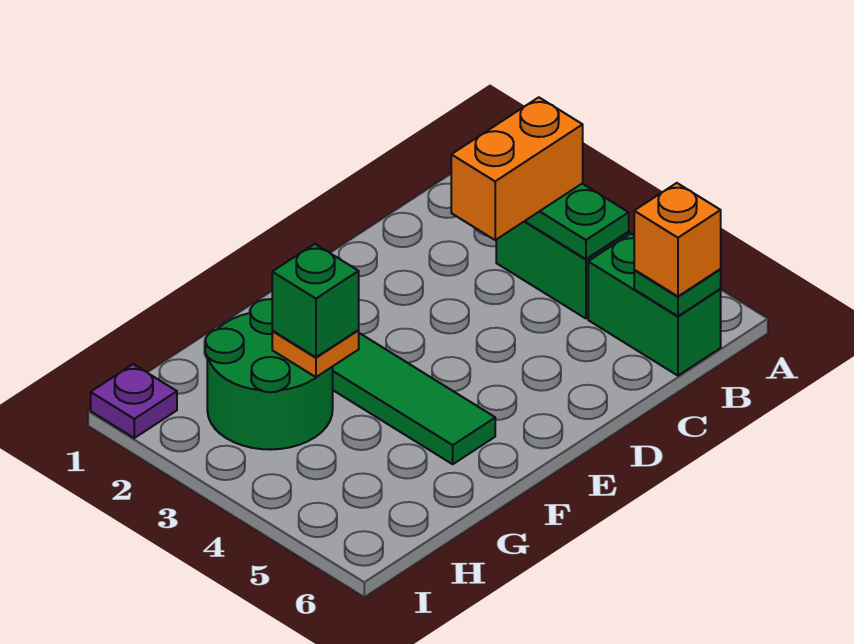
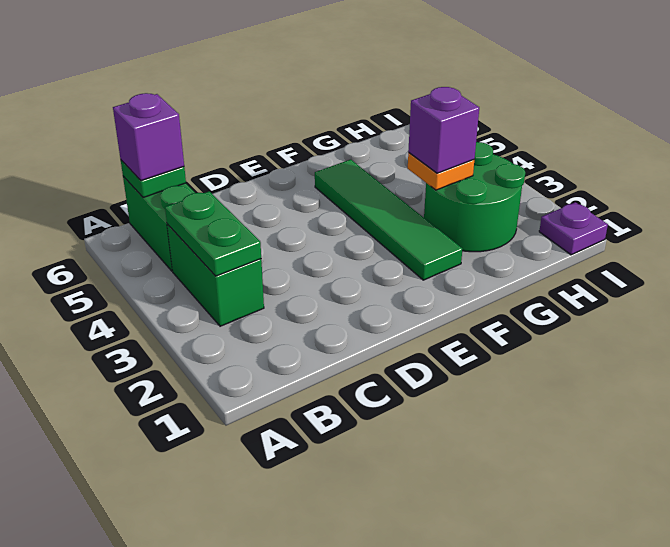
orange brick B3:C3 level 3 -> none
orange brick B6 level 3 -> purple brick B6 level 3
green brick G3 level 3 -> purple brick G3 level 3

